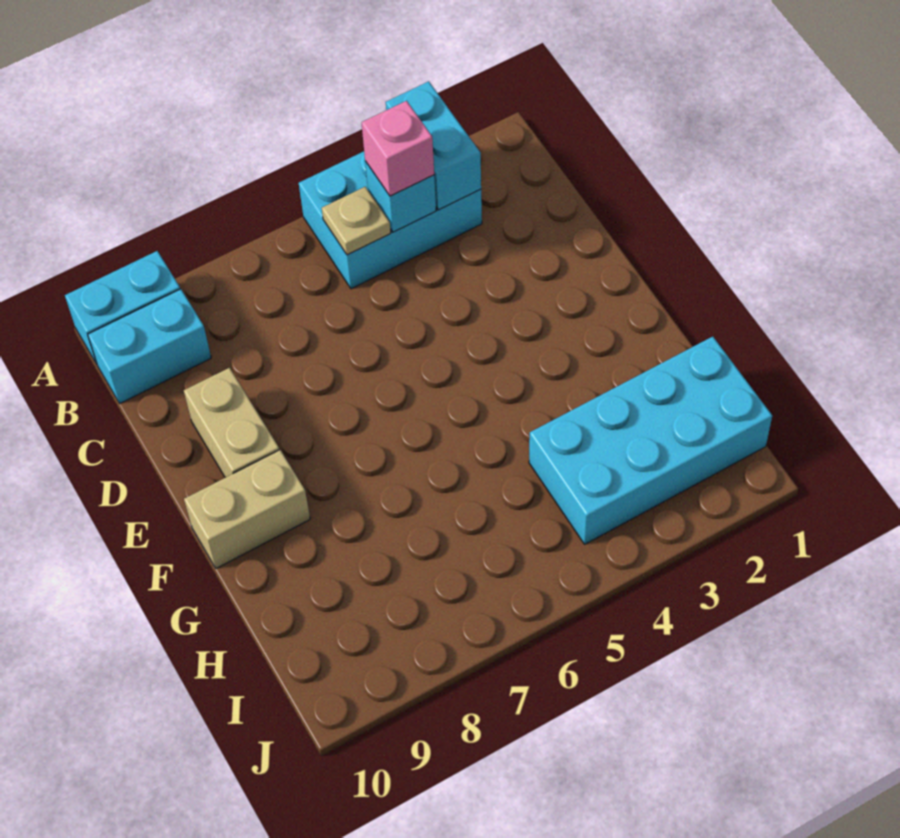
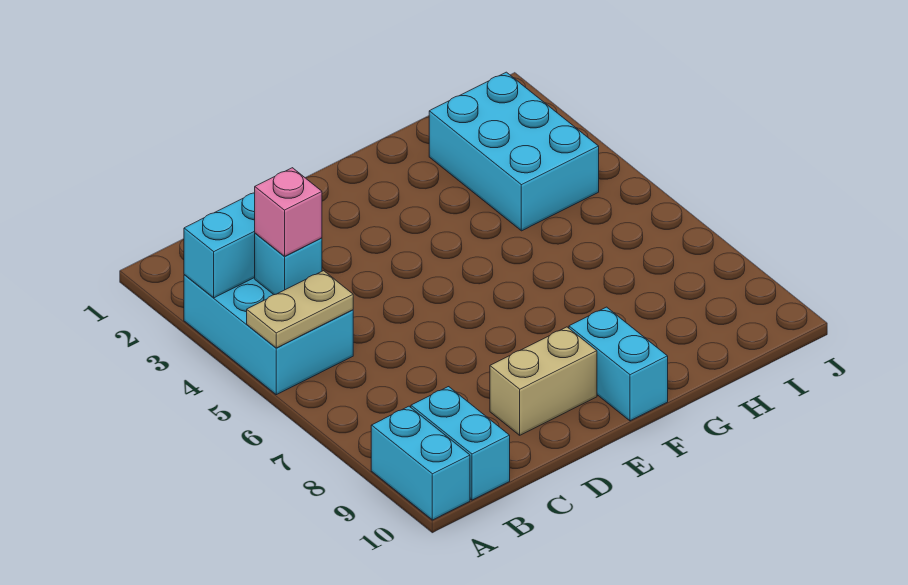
tan plate B5 level 2 -> tan plate A5:B5 level 2
tan brick F9:F10 level 1 -> cyan brick F9:F10 level 1
cyan brick H1:I4 level 1 -> cyan brick H2:I4 level 1

